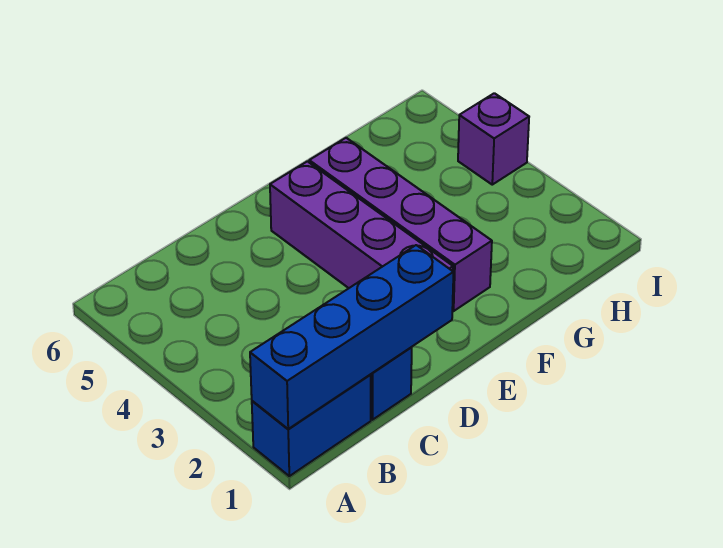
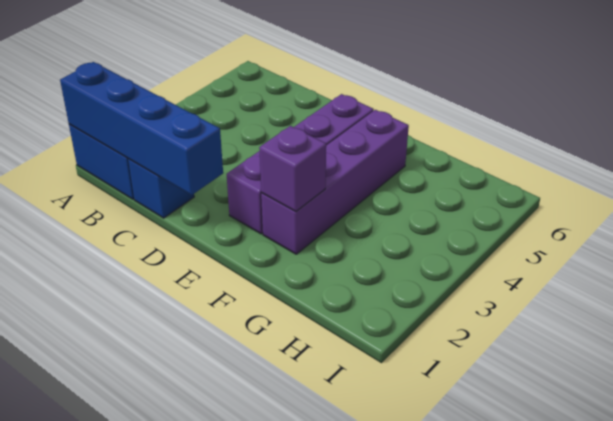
purple brick I4 level 1 -> purple brick F2 level 2

